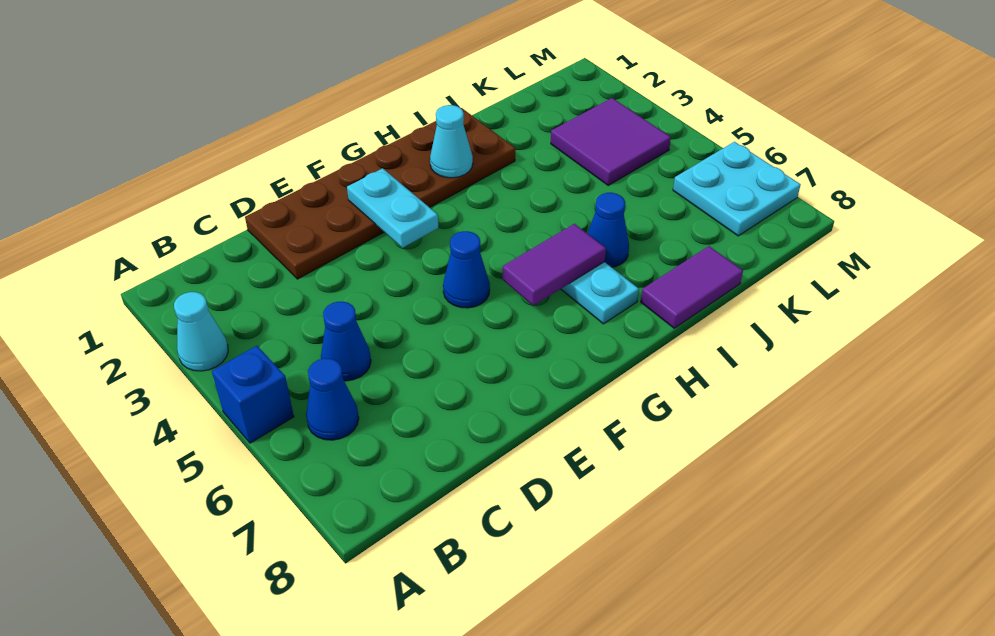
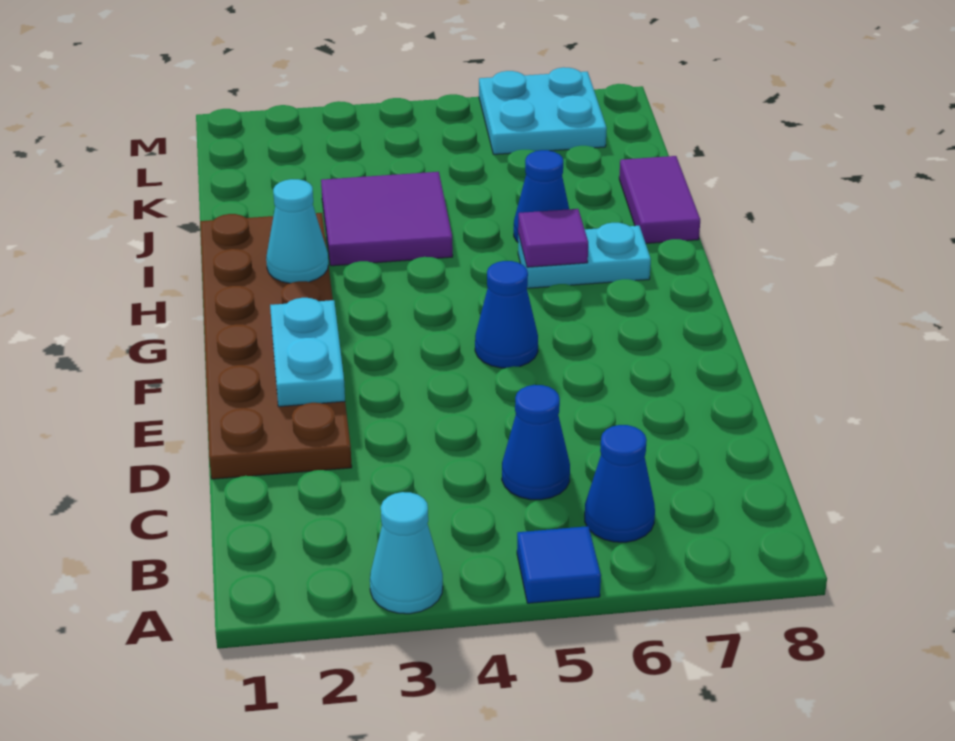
blue brick A5 level 1 -> blue tile A5 level 1
cyan plate F2:F3 level 2 -> cyan plate E2:F2 level 2
purple tile G6:H6 level 2 -> purple tile H6 level 2
purple tile K3:L4 level 1 -> purple tile I3:J4 level 1

